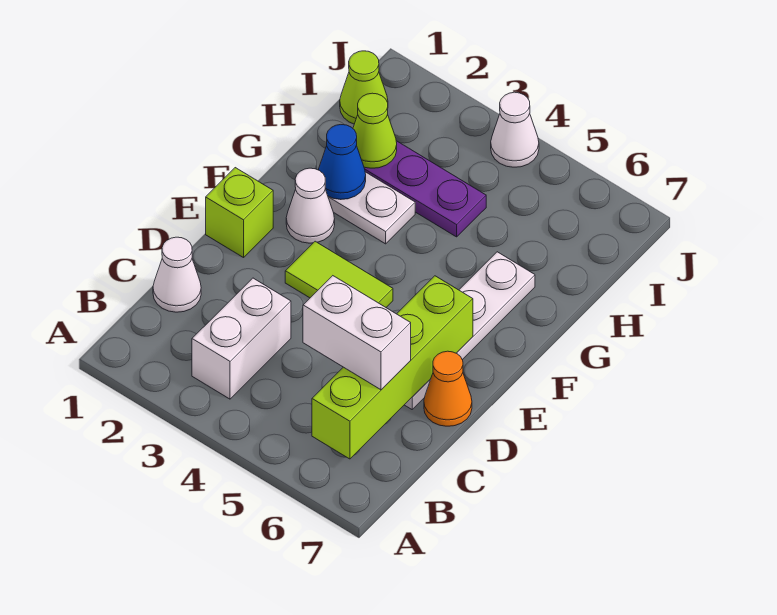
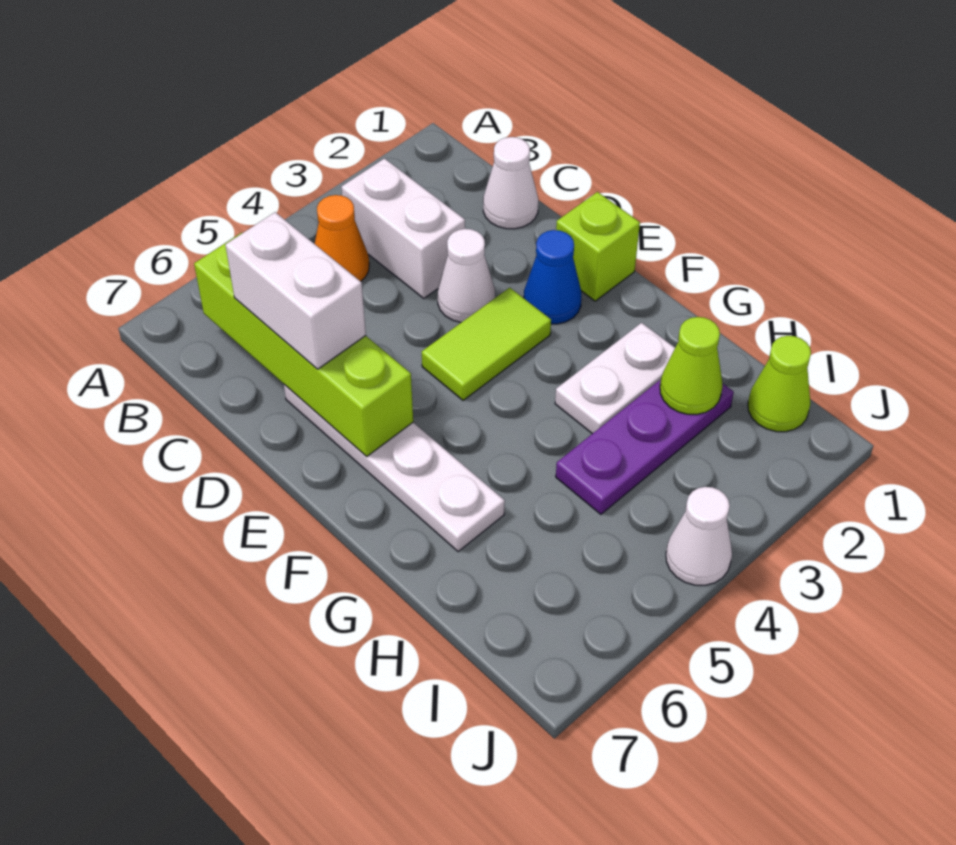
white brick C5:C6 level 3 -> white brick C6:D6 level 3
orange cone D7 level 1 -> orange cone B4 level 1
white cone F2 level 1 -> white cone D3 level 1
blue cone G2 level 2 -> blue cone E2 level 1

